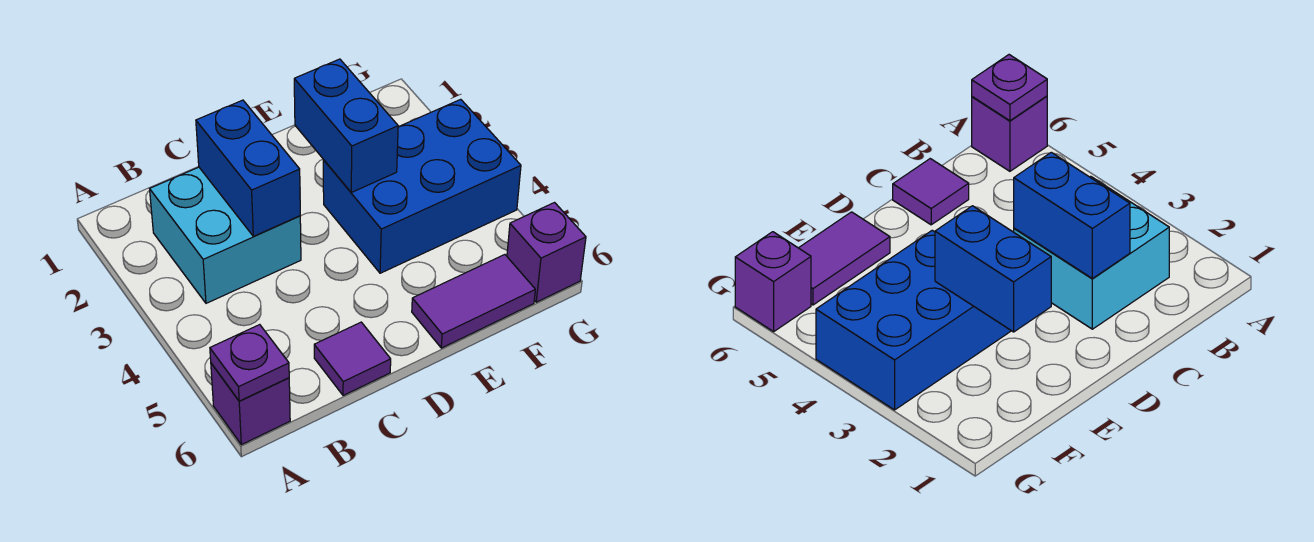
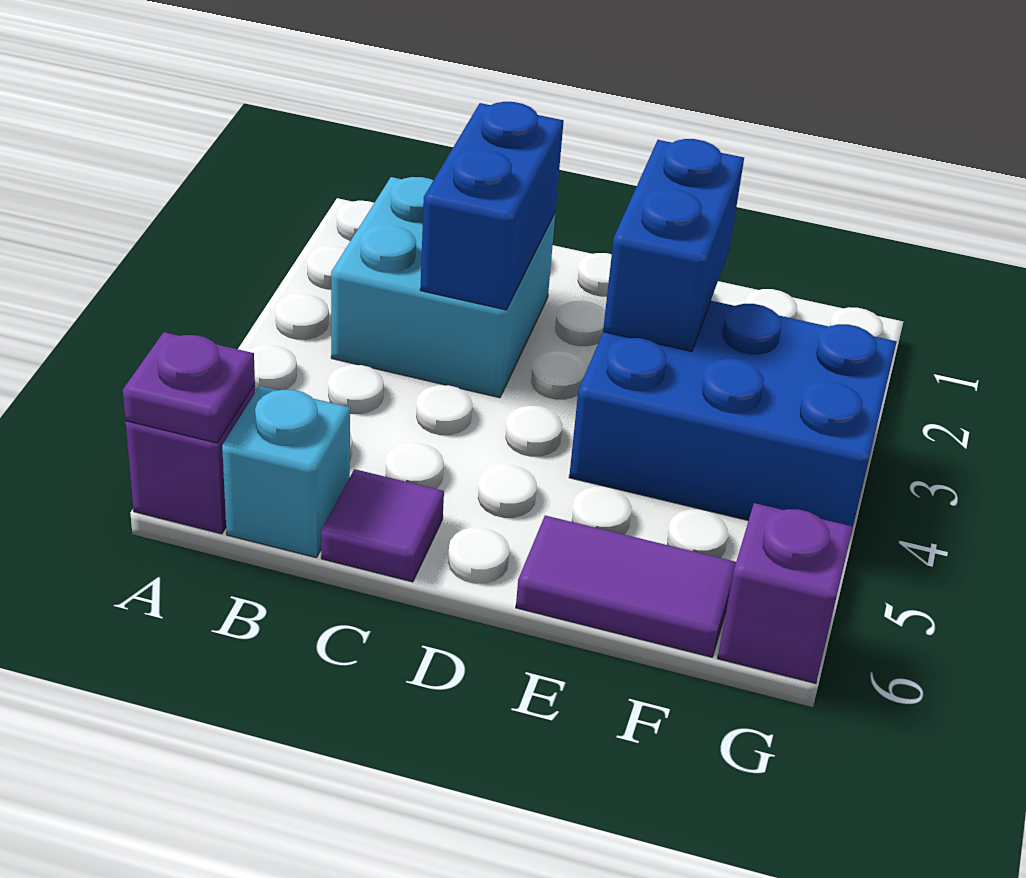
none -> cyan brick B6 level 1

